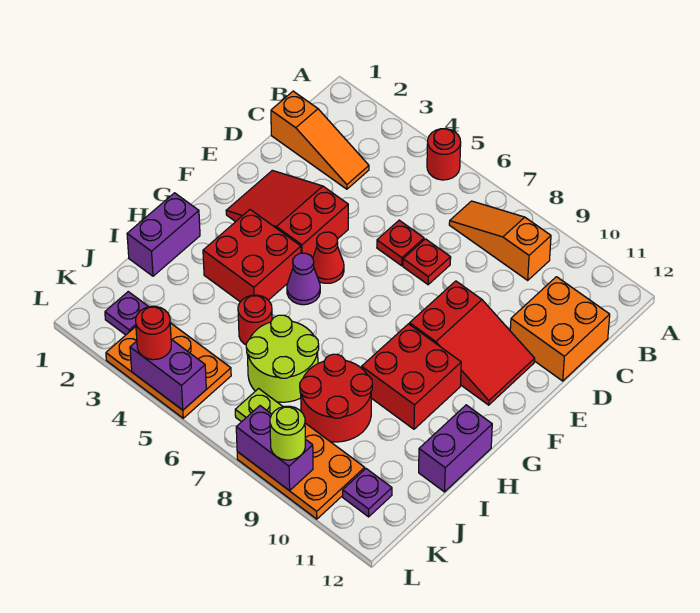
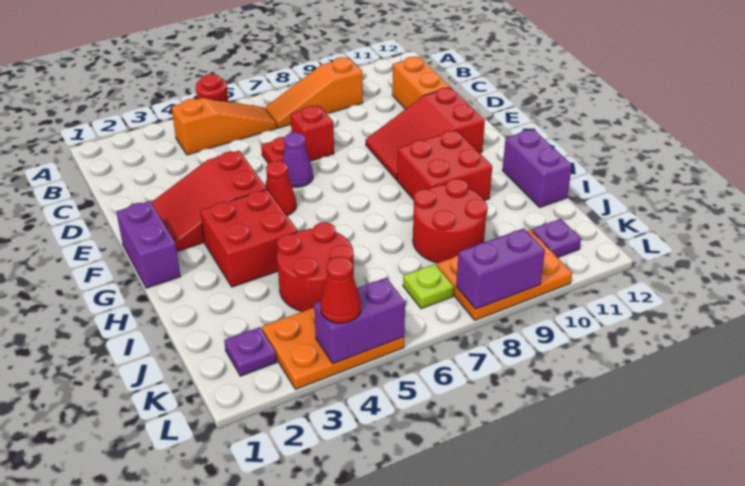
orange slope C1:C3 level 1 top 1 -> orange slope B4:B6 level 1 top 4
orange brick C11:D12 level 1 -> orange brick C11:D11 level 1
red plate D7 level 1 -> red brick D7 level 1
red slope E9:F11 level 1 top 9 -> red slope E9:F11 level 1 top 11
purple cone G5 level 1 -> purple cone E6 level 1
purple brick H1:I1 level 1 -> purple brick F1:G1 level 1
red round brick I5 level 1 -> red round brick I4:J5 level 1
lime round brick I6:J7 level 1 -> none
red round brick L4 level 3 -> red cone L4 level 3
lime round brick L9 level 3 -> none

